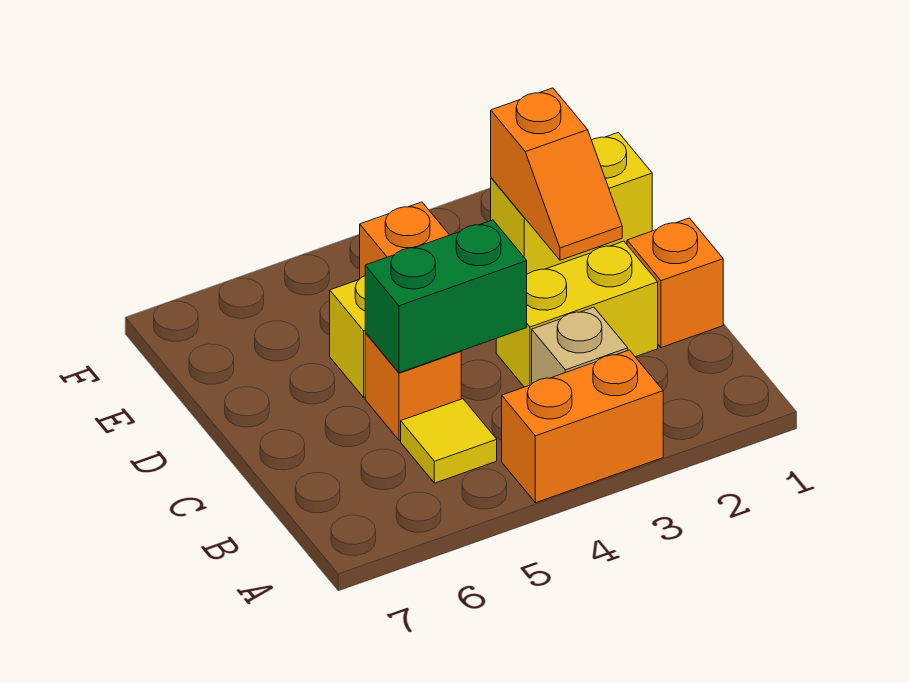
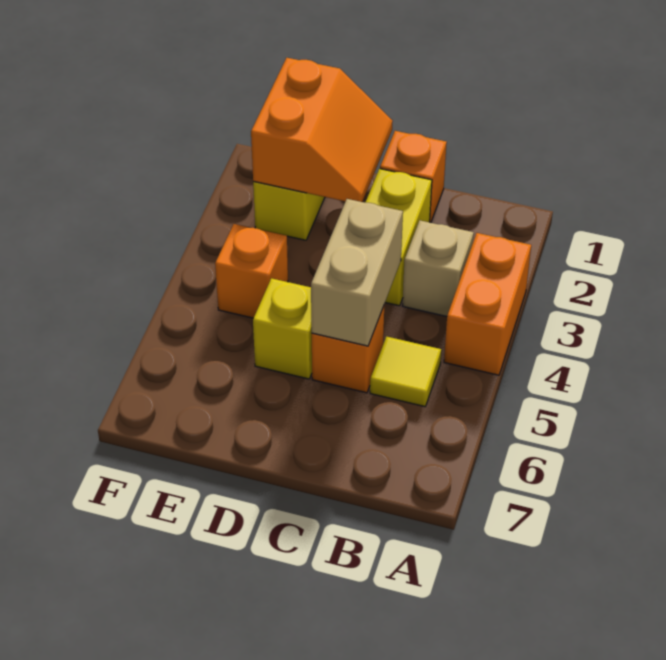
green brick C4:C5 level 2 -> tan brick C4:C5 level 2
orange slope D2:E2 level 2 top E -> orange slope D1:E2 level 2 top E

